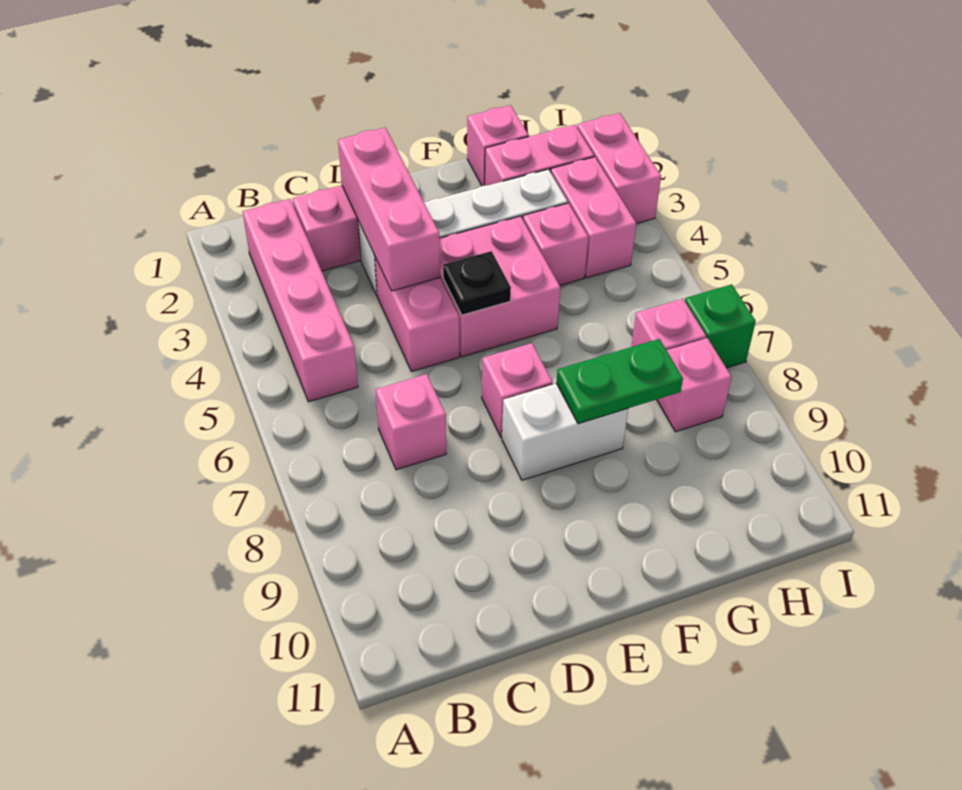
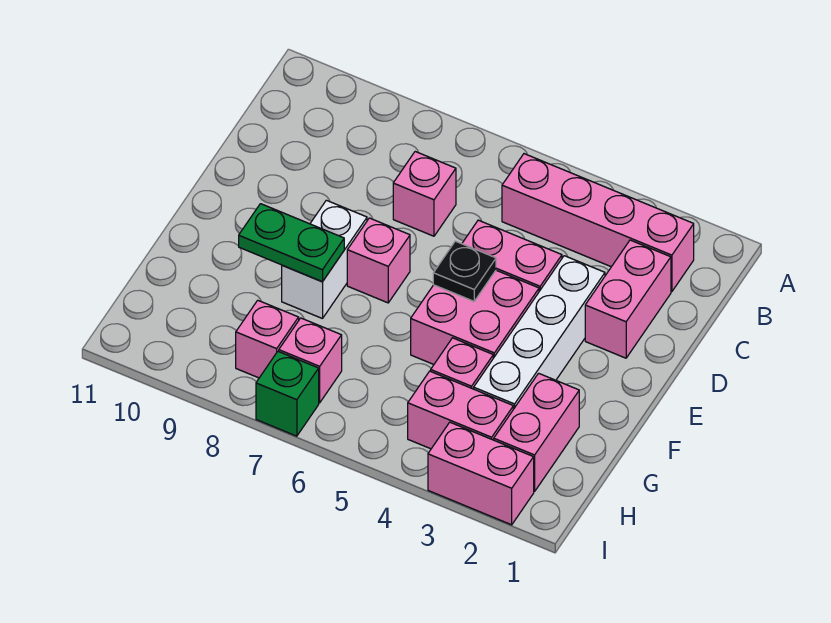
pink brick D2:D4 level 2 -> none
green plate F8:G8 level 2 -> green plate F8:F9 level 2
pink brick G1 level 1 -> none

